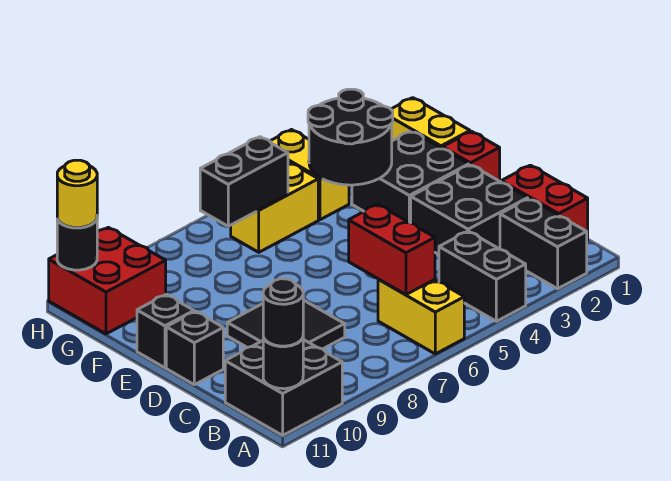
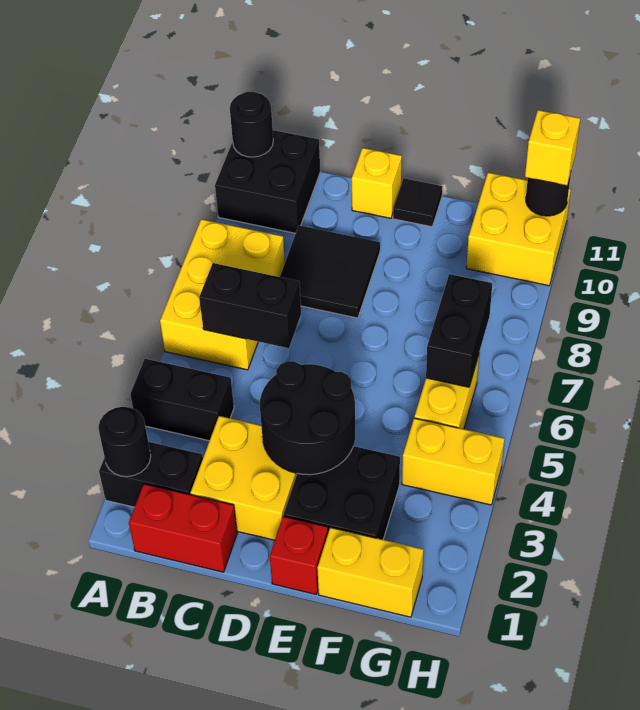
yellow brick A6:B6 level 1 -> yellow brick A6:B8 level 1
black round brick A11 level 3 -> black round brick A2 level 2
red brick B6:C6 level 2 -> black brick B6:C6 level 2
black brick C2:D3 level 1 -> yellow brick C2:D3 level 1
black brick D11 level 1 -> yellow brick D11 level 1
black brick E11 level 1 -> black tile E11 level 1
black round brick F3:G4 level 2 -> black round brick D3:E4 level 2
red brick G10:H11 level 1 -> yellow brick G10:H11 level 1
yellow round brick H11 level 3 -> yellow brick H11 level 3

